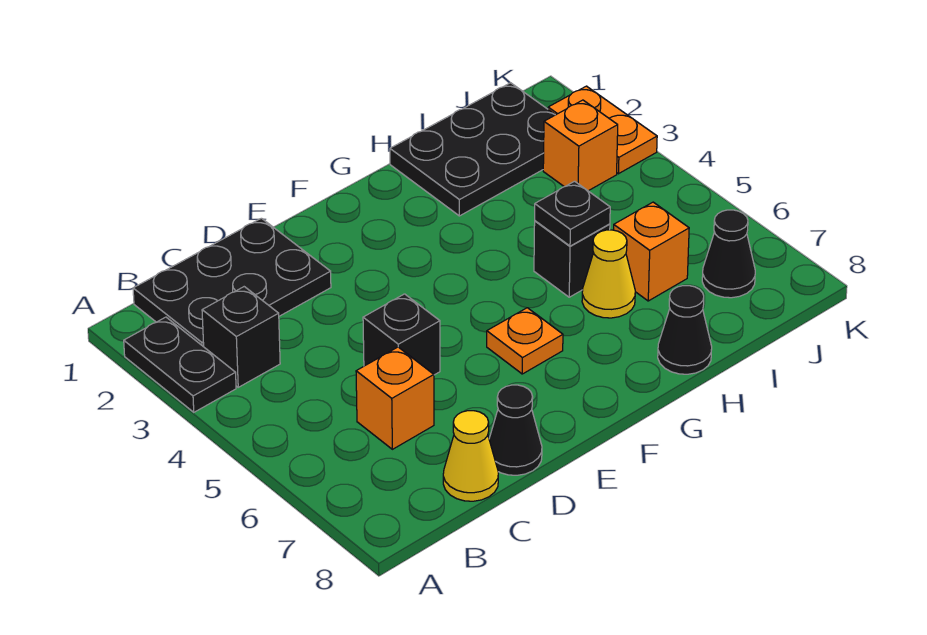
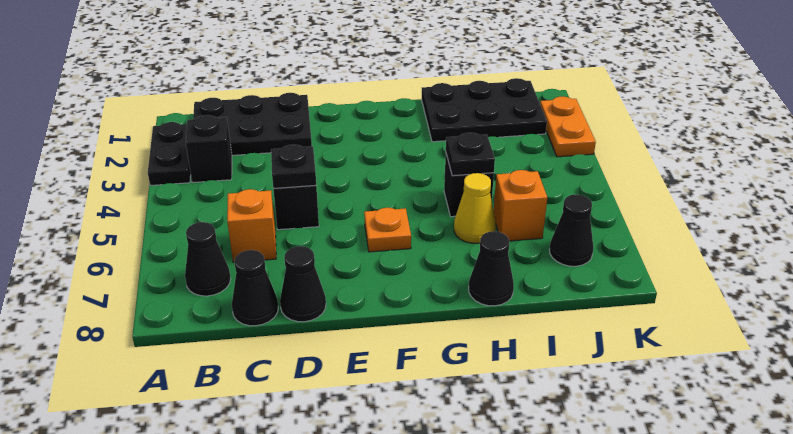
none -> black cone B7 level 1
yellow cone C8 level 1 -> black cone C8 level 1
none -> black plate D5 level 2
orange brick J3 level 1 -> none

